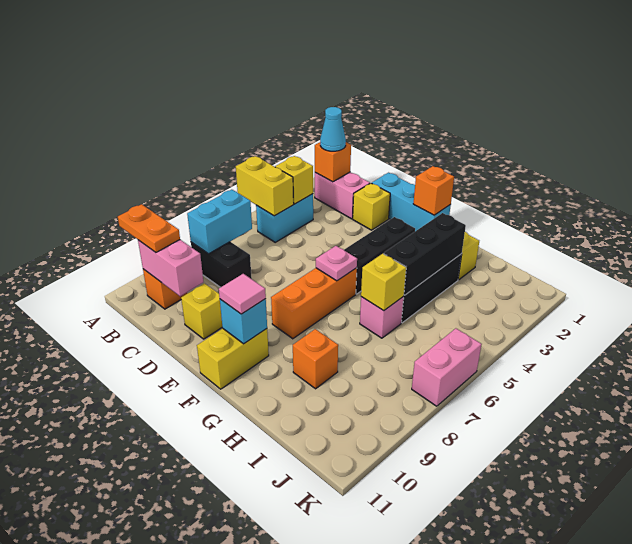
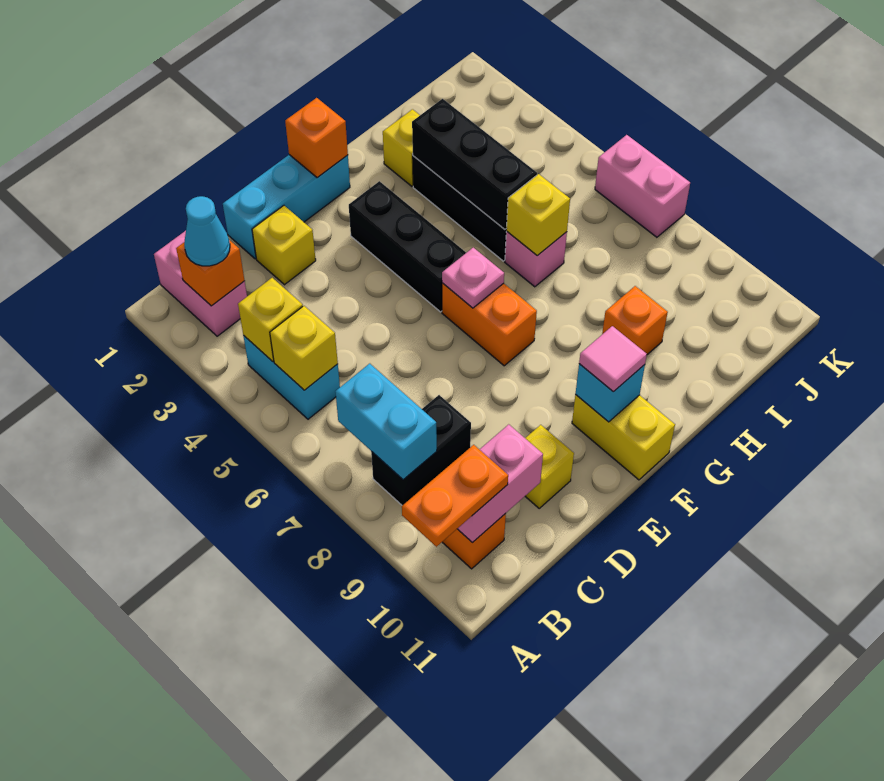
yellow brick A5:B5 level 2 -> yellow brick B5 level 2
pink brick B2:C2 level 1 -> pink brick B1:B2 level 1
orange brick F6:F8 level 1 -> orange brick F6:F7 level 1

